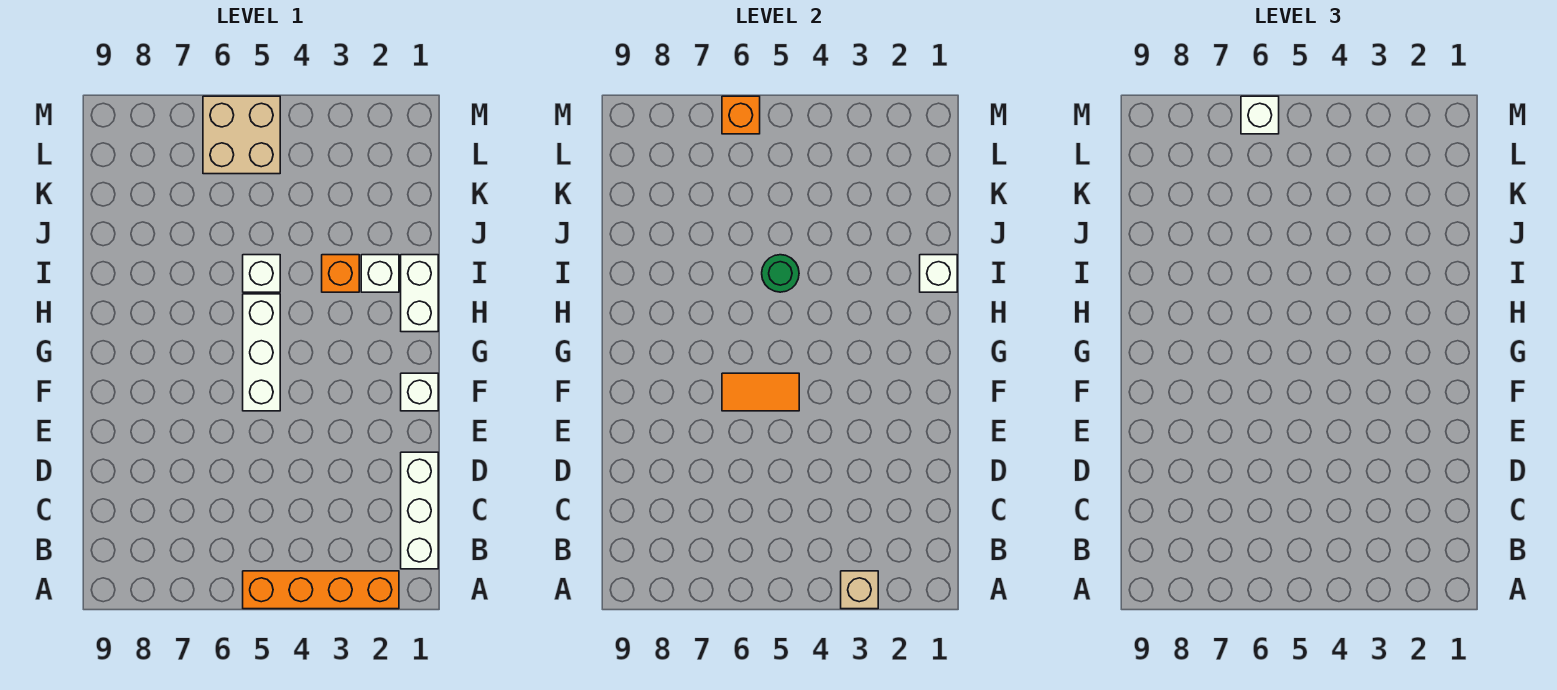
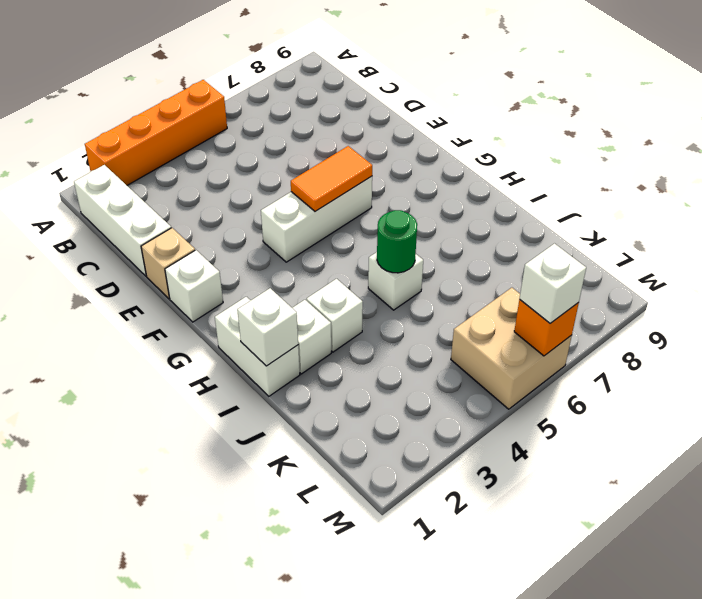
tan brick A3 level 2 -> tan brick E1 level 1
white brick F5:H5 level 1 -> white brick F4:F6 level 1
orange brick I3 level 1 -> white brick I3 level 1

